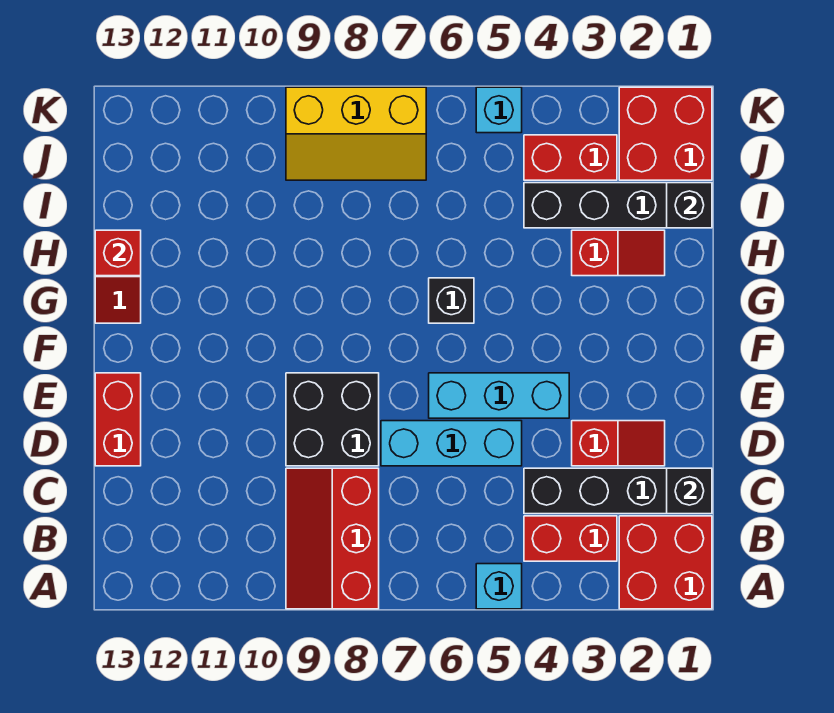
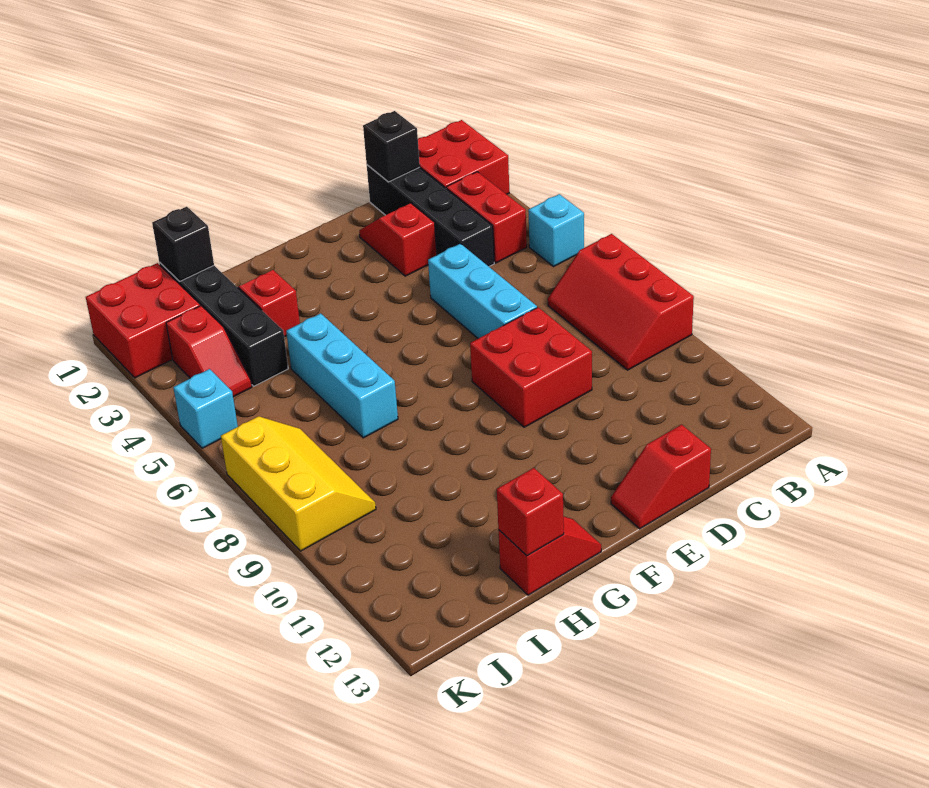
red slope A8:C9 level 1 top 8 -> red slope A7:B9 level 1 top A
black brick D8:E9 level 1 -> red brick D8:E9 level 1
red brick D13:E13 level 1 -> red slope D13:E13 level 1 top D
cyan brick E4:E6 level 1 -> cyan brick H5:H7 level 1
black brick G6 level 1 -> none
red brick J3:J4 level 1 -> red slope J3:J4 level 1 top 3

